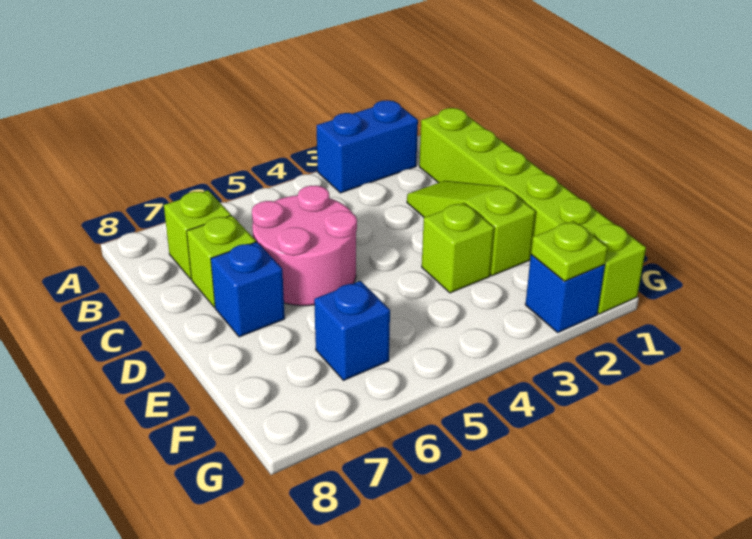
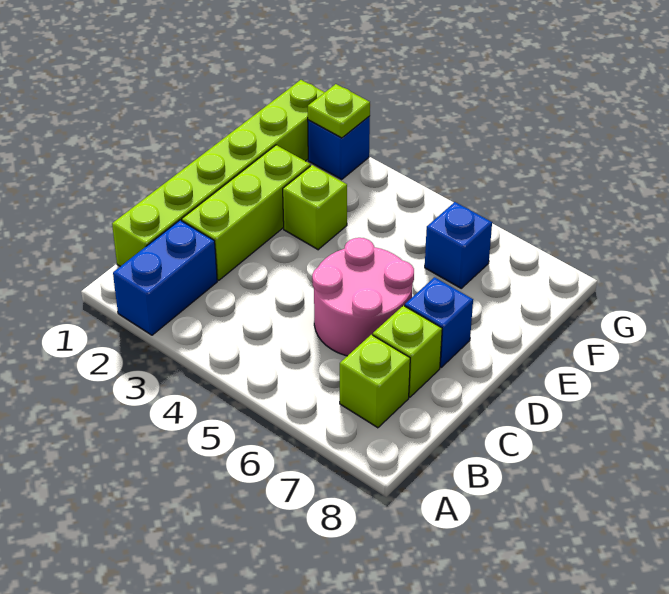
blue brick A2:A3 level 1 -> blue brick A2:B2 level 1
lime slope C2:E2 level 1 top E -> lime brick C2:E2 level 1

